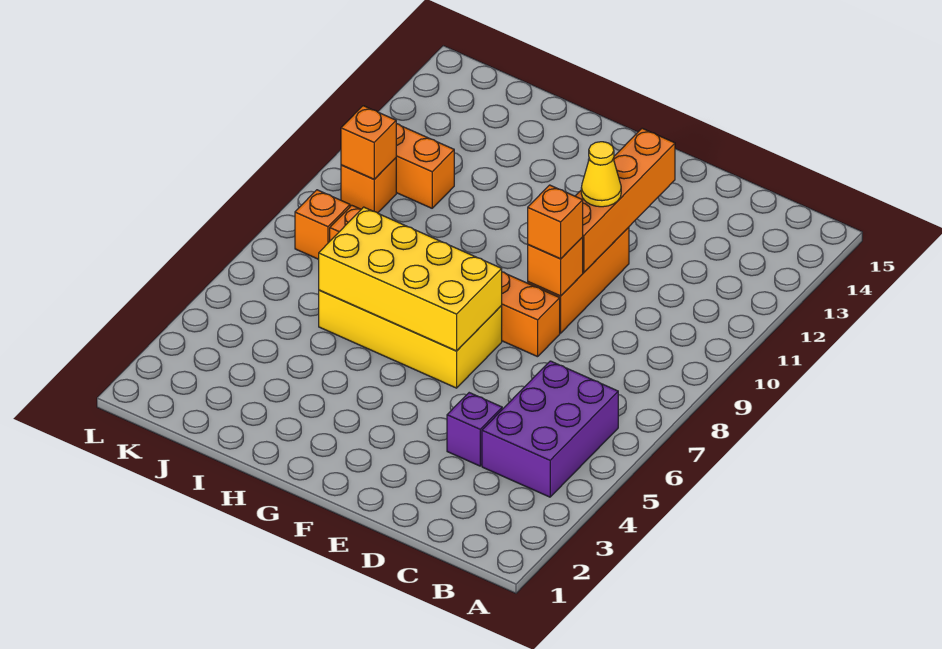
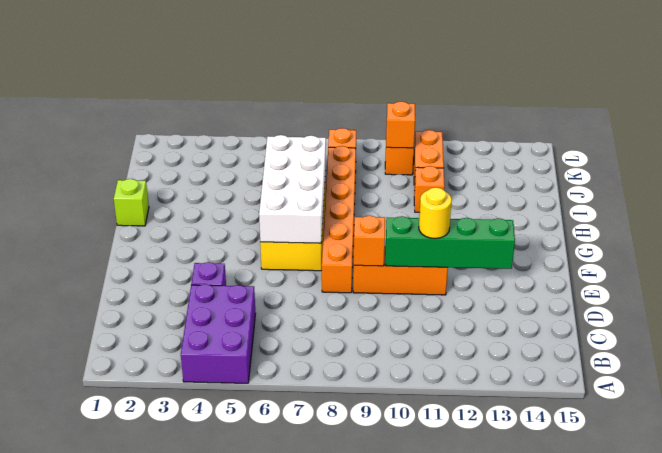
purple brick B4:C6 level 1 -> purple brick A4:C5 level 1
orange brick E9 level 3 -> orange brick I11 level 1
orange brick E10:E13 level 2 -> green brick E10:E13 level 2
yellow cone E11 level 3 -> yellow round brick E11 level 3
yellow brick F6:I7 level 2 -> white brick F6:I7 level 2
none -> lime brick H1 level 1

